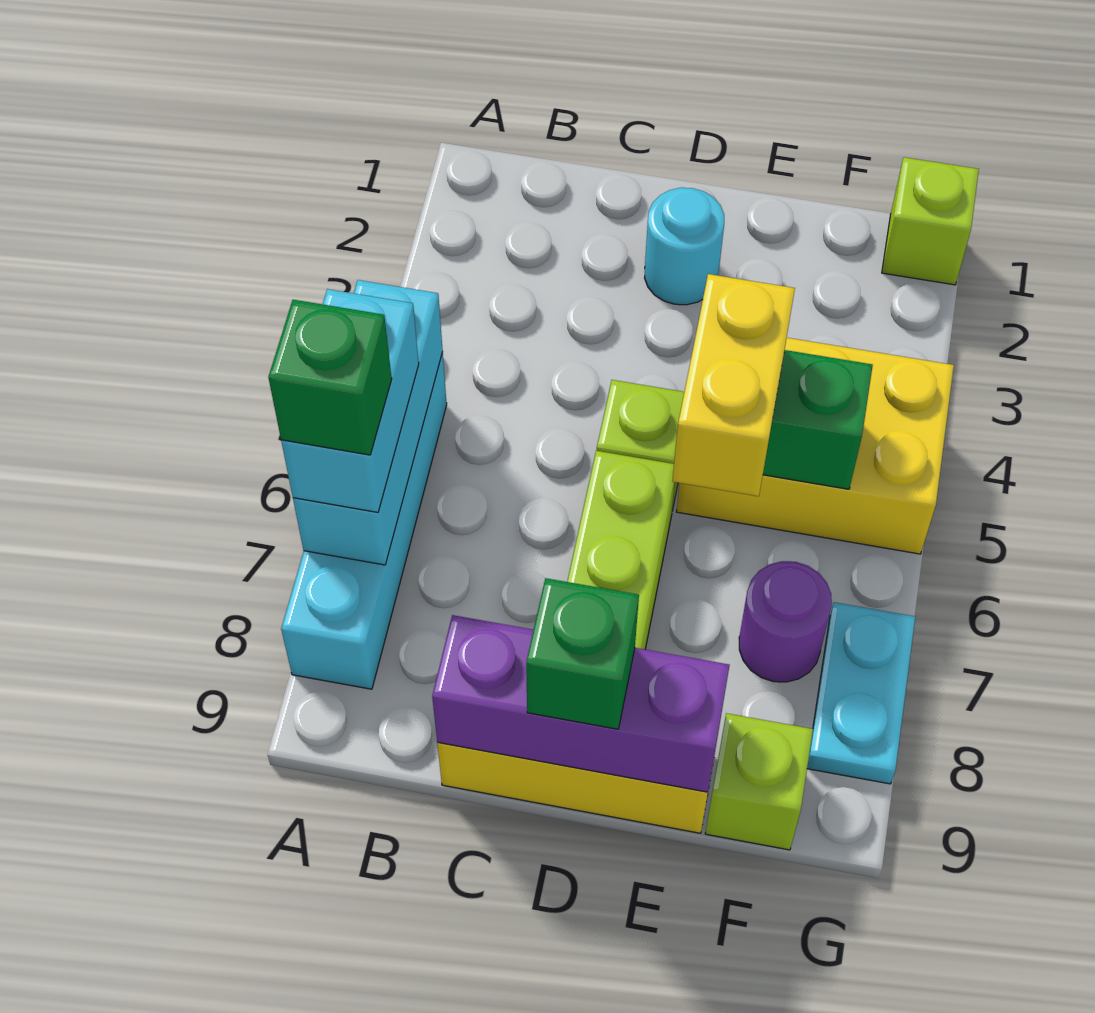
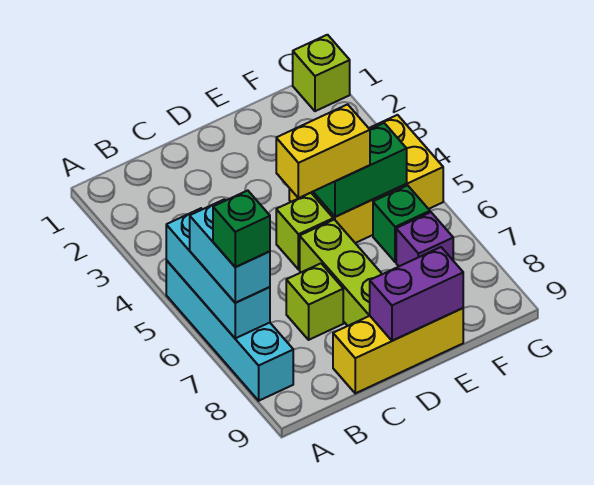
purple brick C9:E9 level 2 -> purple brick D9:E9 level 2
cyan round brick D2 level 1 -> none
green brick D9 level 3 -> green brick F6 level 1
yellow brick E5:E6 level 3 -> yellow brick D5:E5 level 3
purple round brick F7 level 1 -> purple brick F7 level 1
lime brick F9 level 1 -> lime brick C7 level 1
cyan plate G7:G8 level 1 -> none

